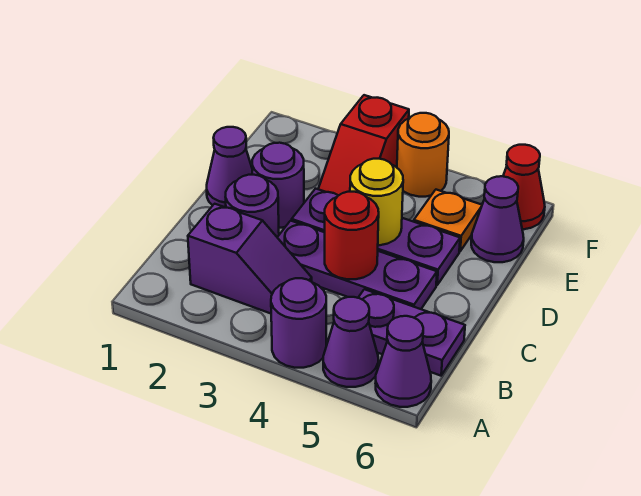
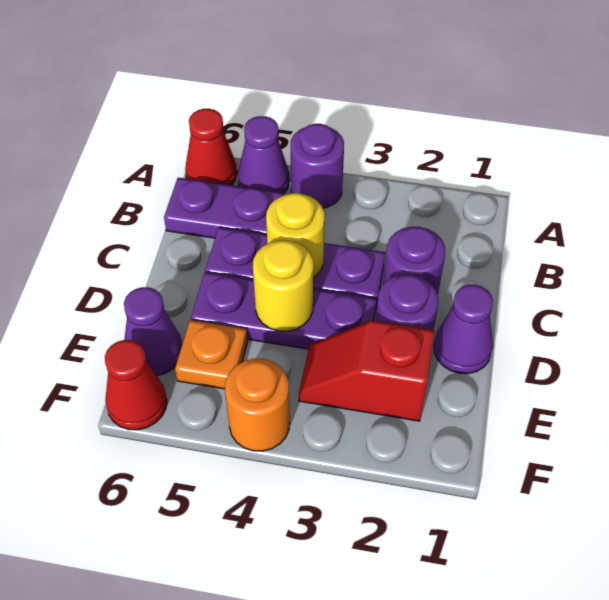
purple cone A6 level 1 -> red cone A6 level 1
purple slope B2:B3 level 1 top 2 -> none
red round brick C4 level 2 -> yellow round brick C4 level 2
red slope E3:F3 level 1 top F -> red slope E2:E3 level 1 top 2

